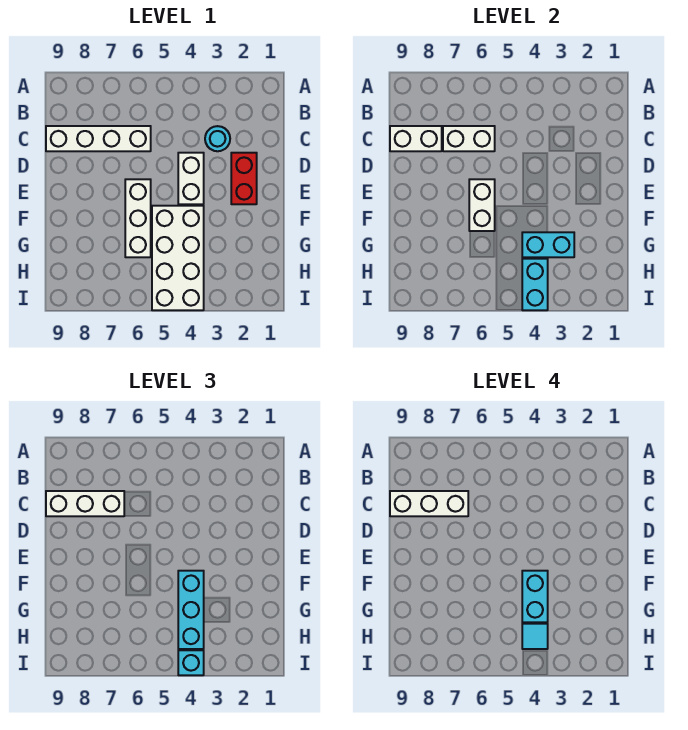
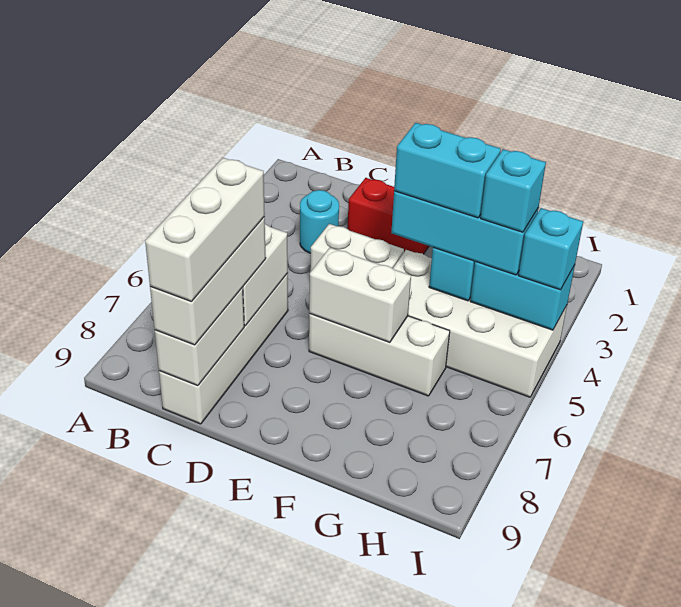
cyan tile H4 level 4 -> cyan brick H4 level 4

